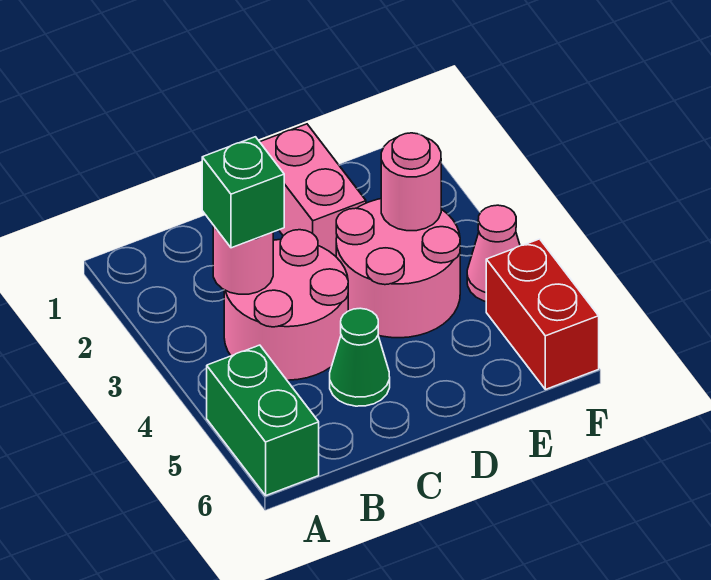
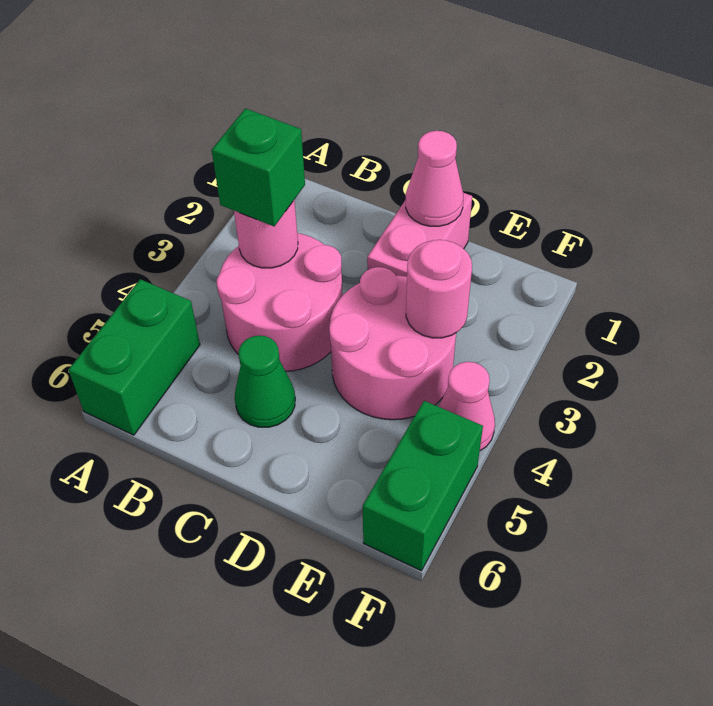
none -> pink cone D1 level 2
red brick F5:F6 level 1 -> green brick F5:F6 level 1

